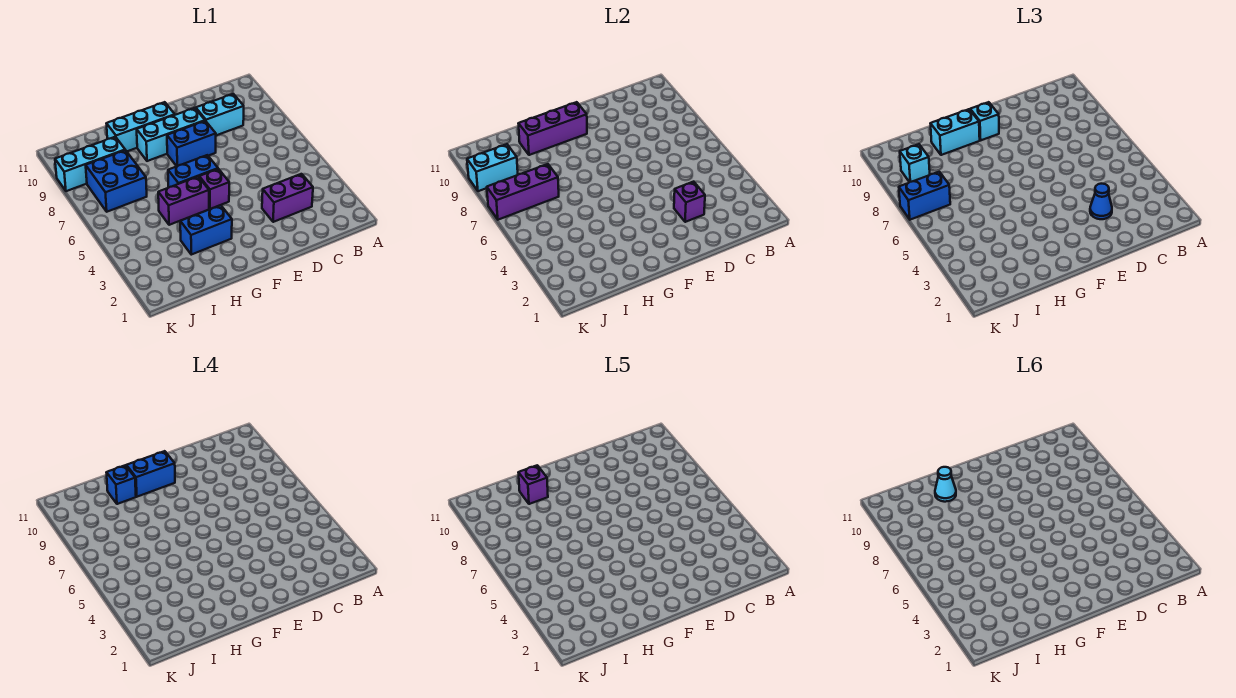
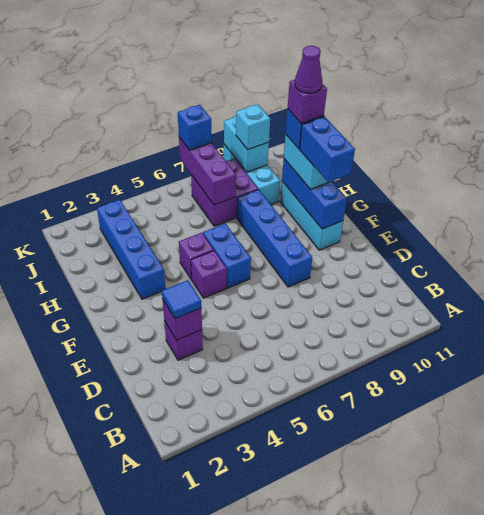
purple brick C3:D3 level 1 -> purple brick D3 level 1
cyan brick C9:D9 level 1 -> none
blue cone D3 level 3 -> blue tile D3 level 3
blue brick E8:F8 level 1 -> blue brick E8:H8 level 1
cyan brick E9:G9 level 1 -> none
purple brick F10:H10 level 2 -> blue brick F10:H10 level 2
cyan brick F10 level 3 -> none
blue brick G3:H3 level 1 -> blue brick G3:J3 level 1
purple brick G5:H5 level 1 -> purple brick G5 level 1
cyan cone H10 level 6 -> purple cone H10 level 6
blue brick I7:J8 level 1 -> purple brick I7:J8 level 1
blue brick J7:K7 level 3 -> blue brick K7 level 3

